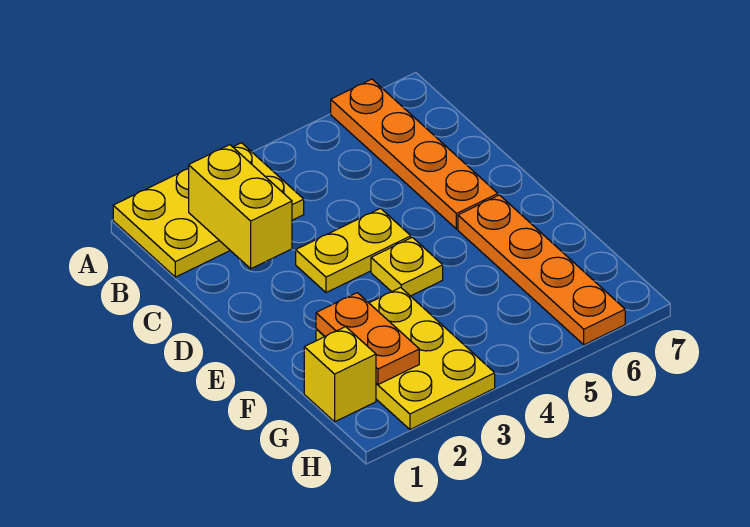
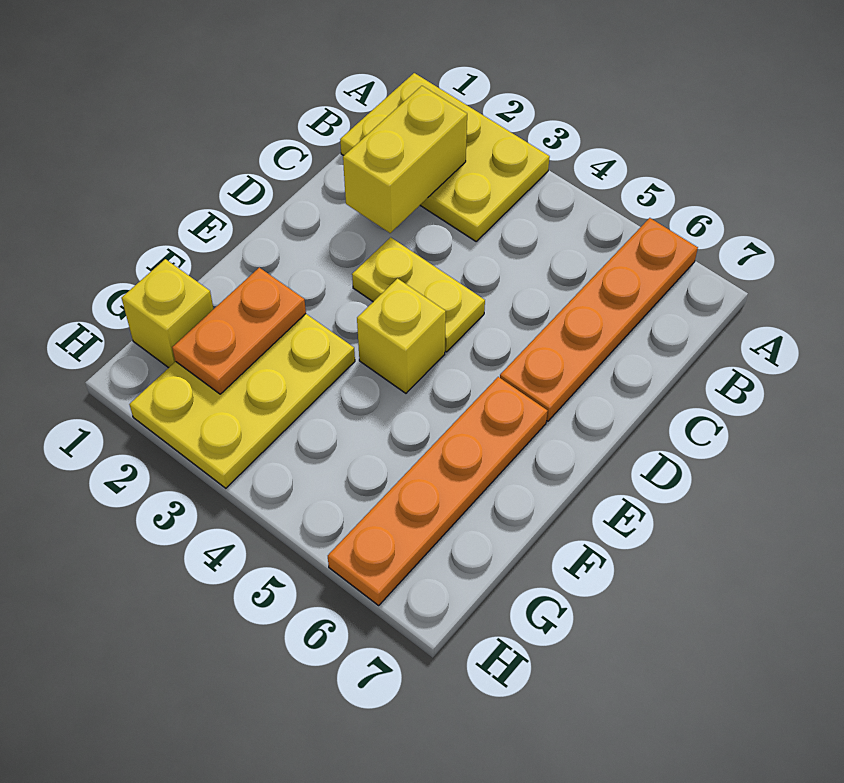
yellow plate E4 level 1 -> yellow brick E4 level 1

